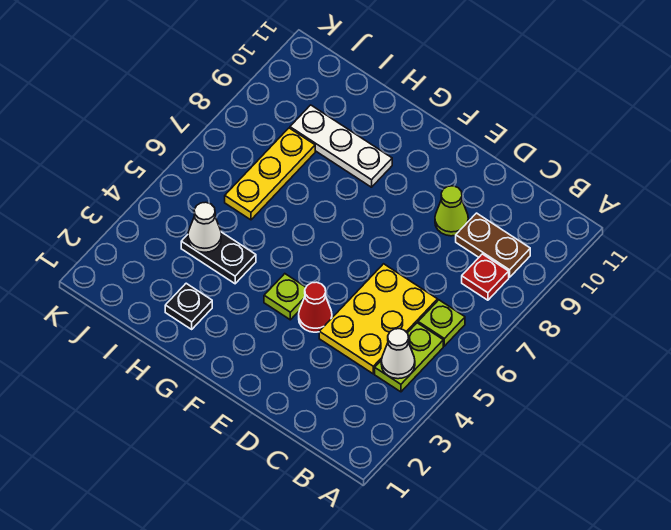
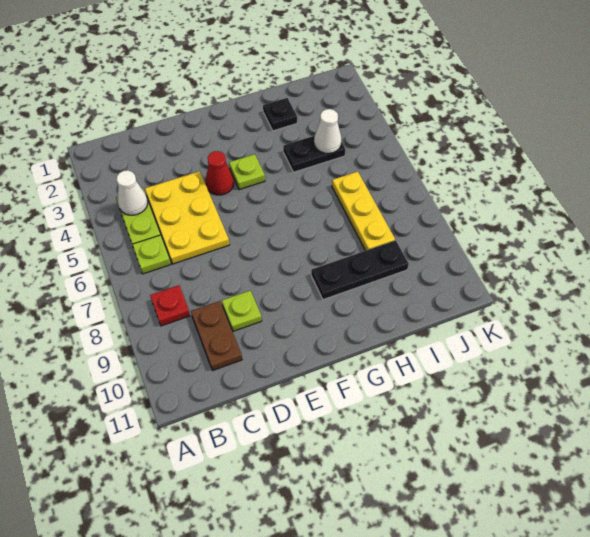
brown plate B9:C9 level 1 -> brown plate C9:C10 level 1
lime cone D9 level 1 -> lime plate D9 level 1
white plate G9:I9 level 1 -> black plate G9:I9 level 1

